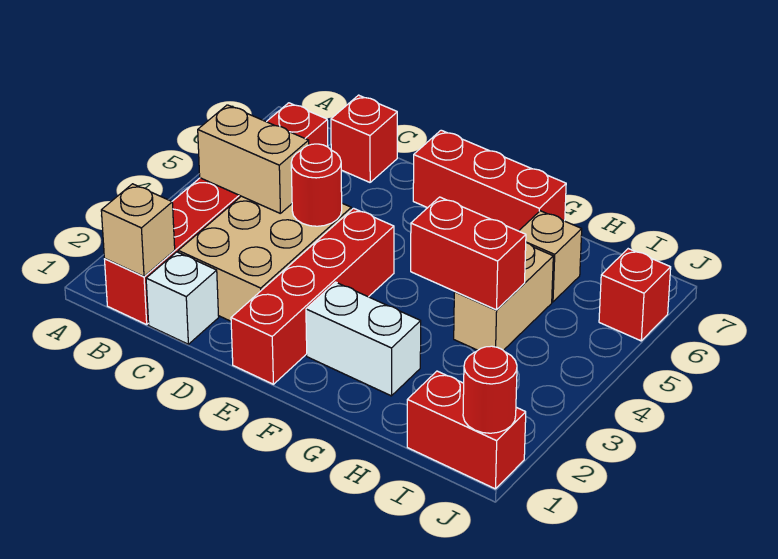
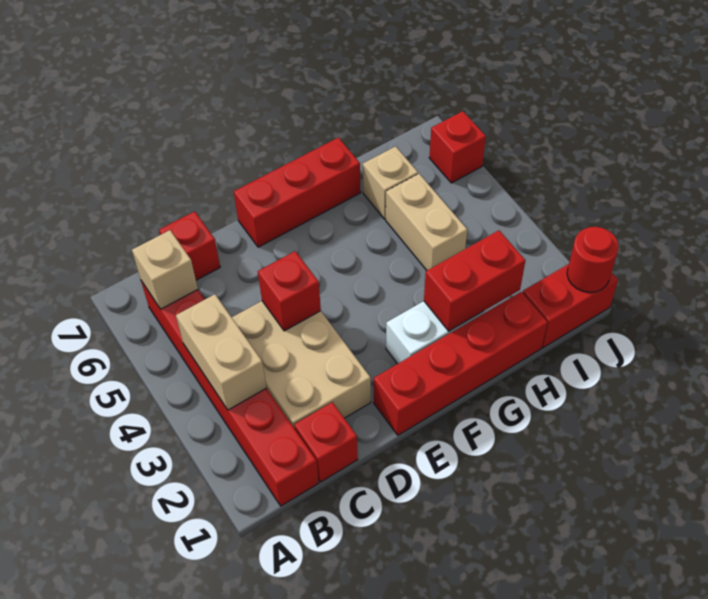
tan brick B1 level 2 -> tan brick B6 level 2
tan brick B4:C4 level 2 -> tan brick B3:B4 level 2
white brick C1 level 1 -> red brick C1 level 1
red round brick D4 level 2 -> red brick D4 level 2
red brick E1:E4 level 1 -> red brick E1:H1 level 1
red brick G4:H4 level 2 -> red brick G2:H2 level 2

